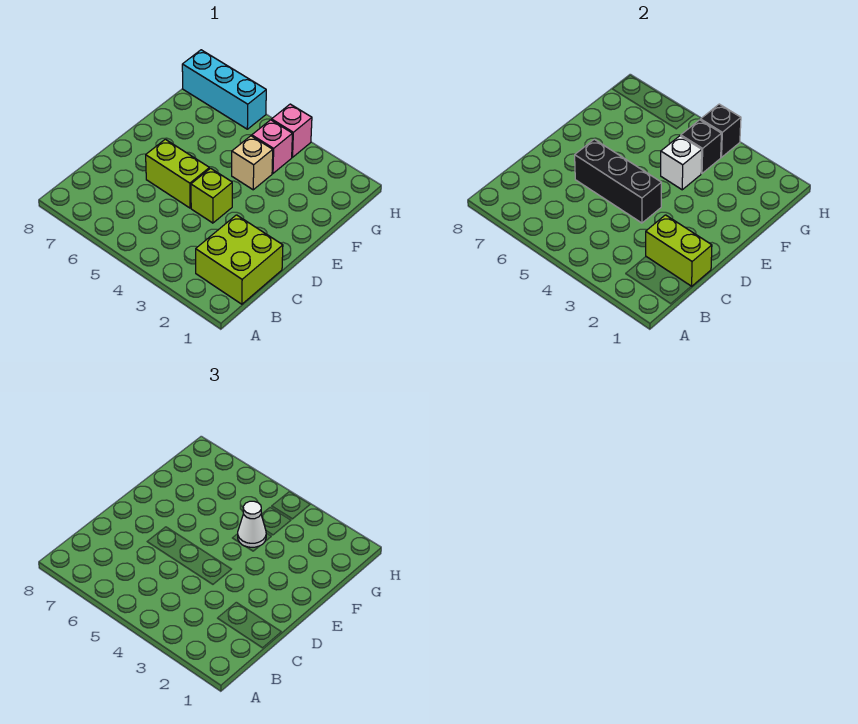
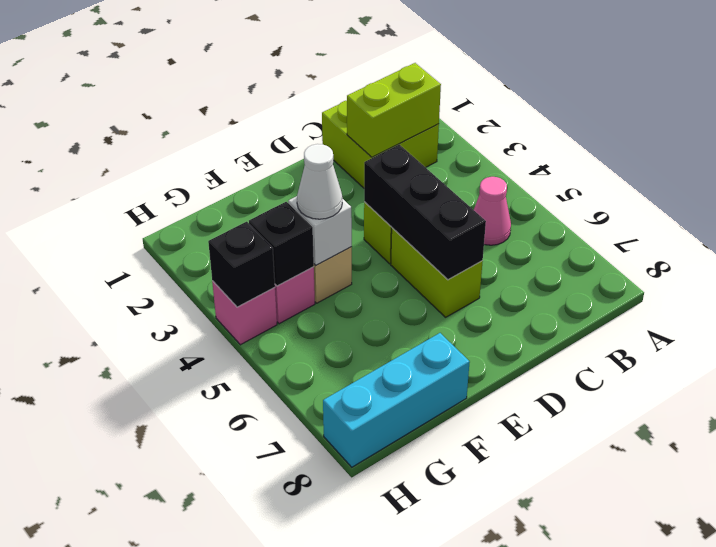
none -> pink cone B5 level 1
lime brick C1:C2 level 2 -> lime brick B2:C2 level 2
cyan brick H6:H8 level 1 -> cyan brick F8:H8 level 1

